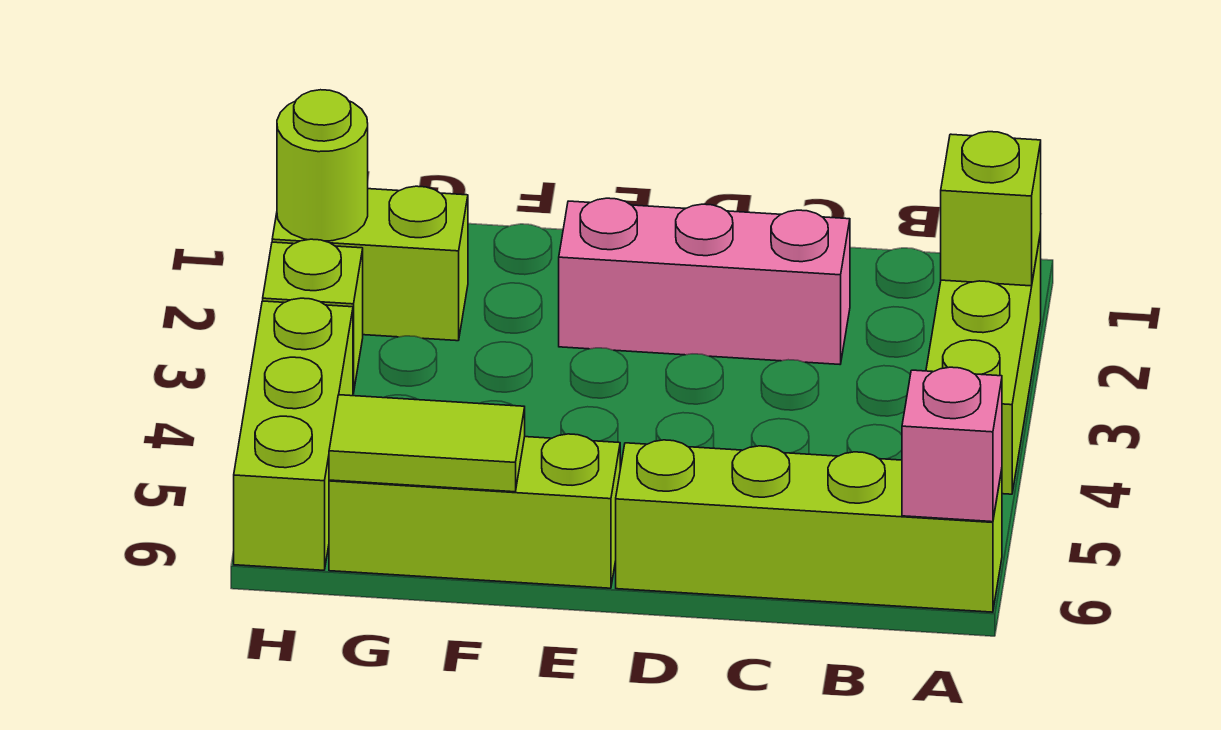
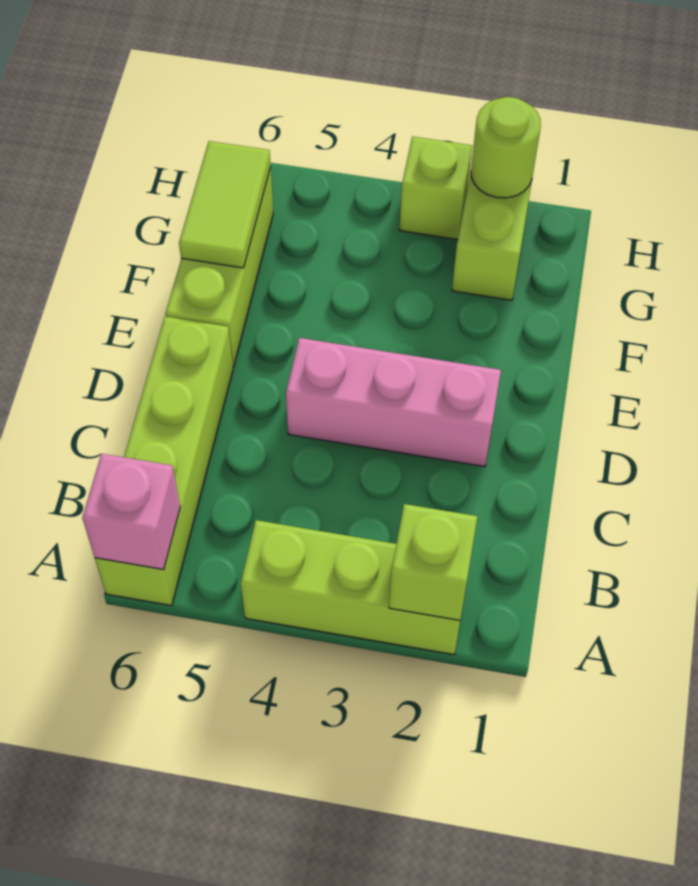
pink brick C2:E2 level 1 -> pink brick D2:D4 level 1
lime brick H4:H6 level 1 -> none

